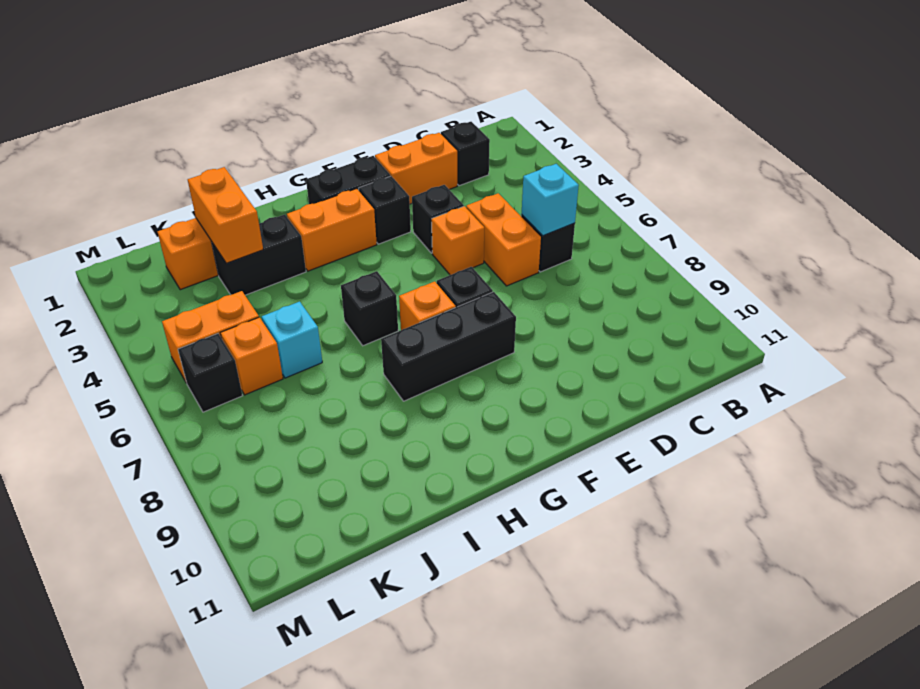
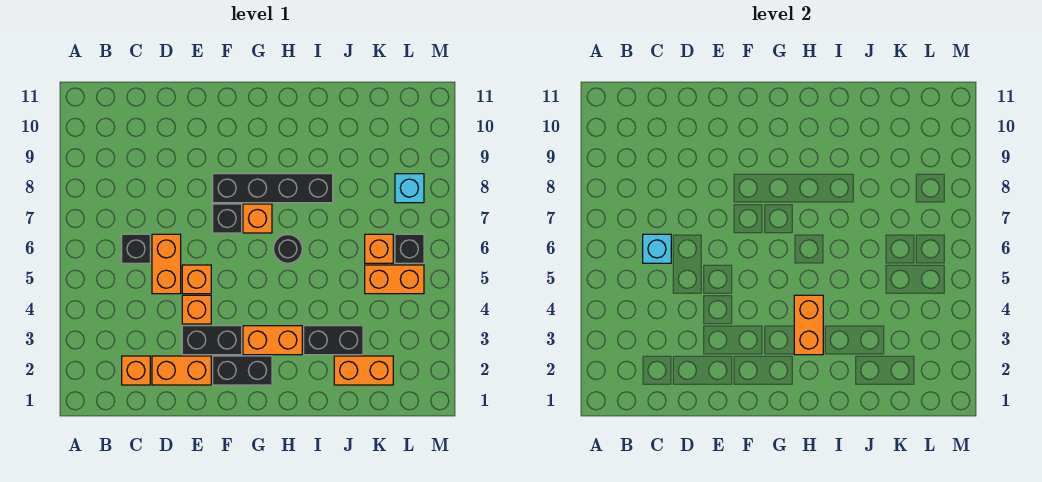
black brick C2 level 1 -> orange brick C2 level 1
black brick E4 level 1 -> orange brick E4 level 1
black brick F3 level 1 -> black brick E3:F3 level 1
black brick F8:H8 level 1 -> black brick F8:I8 level 1
black brick H6 level 1 -> black round brick H6 level 1
orange brick J2:J3 level 2 -> orange brick H3:H4 level 2
cyan brick J6 level 1 -> cyan brick L8 level 1

